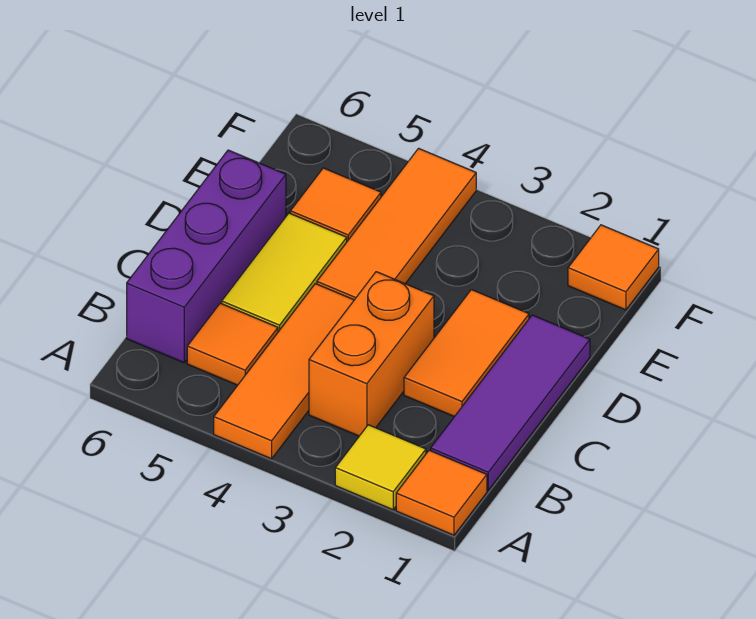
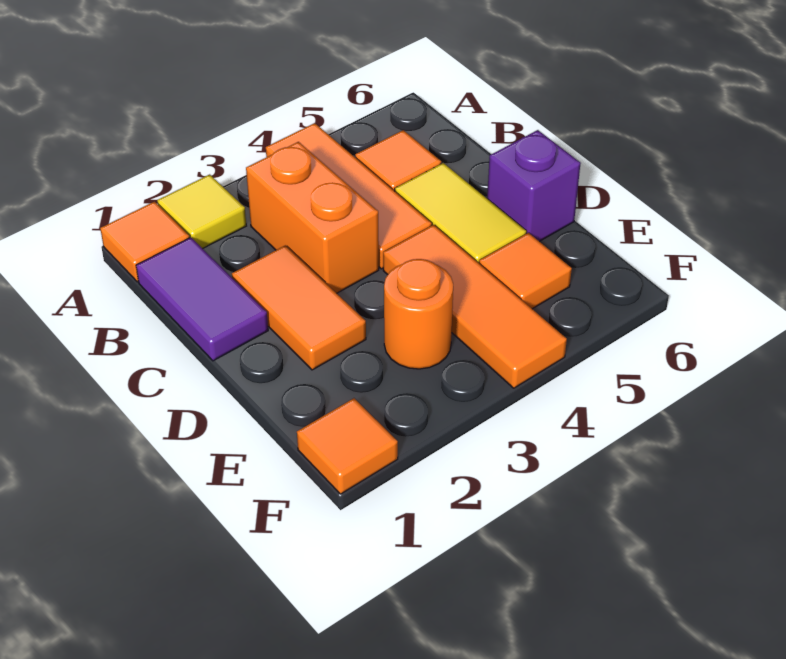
purple tile B1:D1 level 1 -> purple tile B1:C1 level 1
purple brick B6:D6 level 1 -> purple brick D6 level 1
none -> orange round brick E3 level 1

